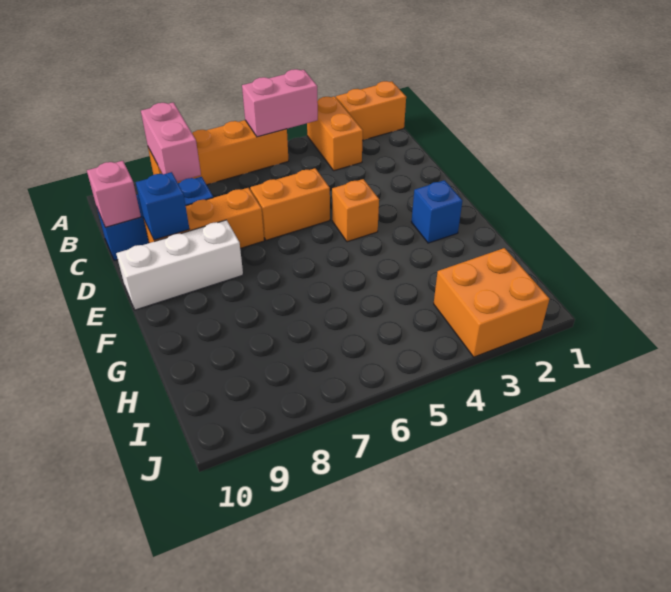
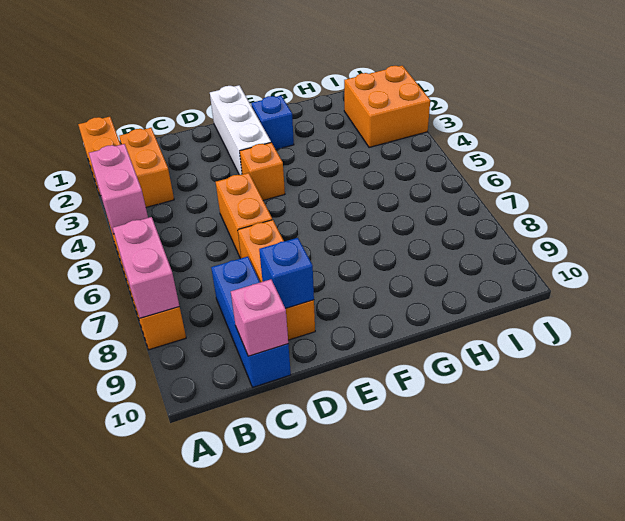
orange brick A3:B3 level 1 -> orange brick B2:B3 level 1
pink brick A8:B8 level 2 -> pink brick A7:A8 level 2
white brick E8:E10 level 1 -> white brick E1:E3 level 1

